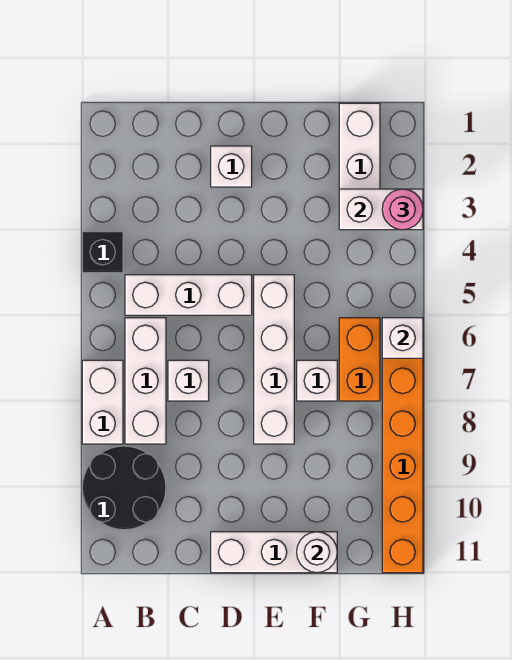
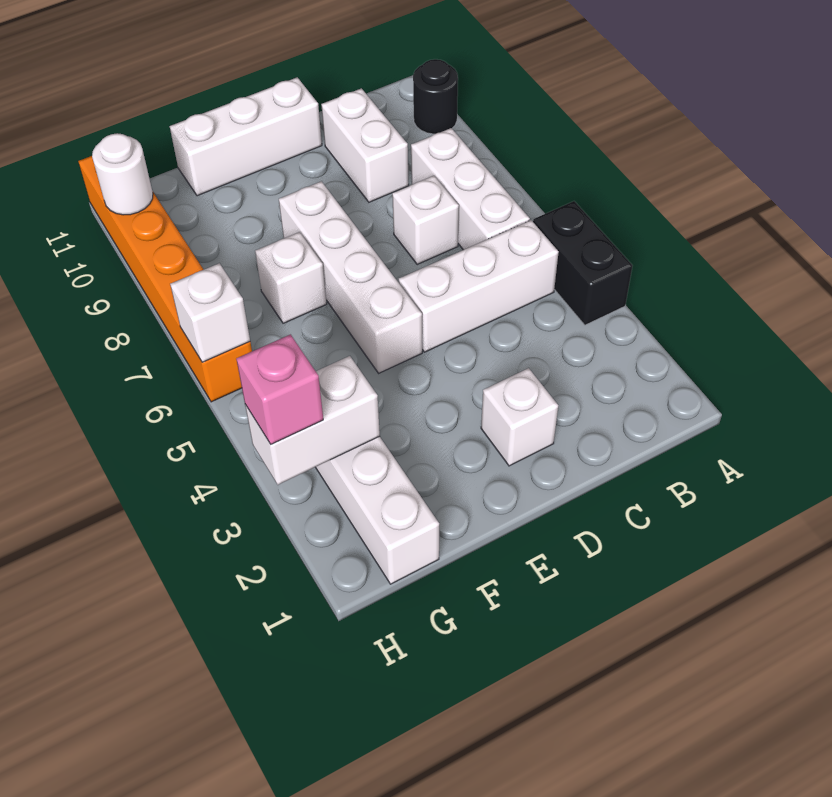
black brick A4 level 1 -> black brick A4:A5 level 1
white brick A7:A8 level 1 -> white brick C9:C10 level 1
black round brick A9:B10 level 1 -> black round brick A10 level 1
white round brick F11 level 2 -> white round brick H10 level 2
orange brick G6:G7 level 1 -> none
pink round brick H3 level 3 -> pink brick H3 level 3

